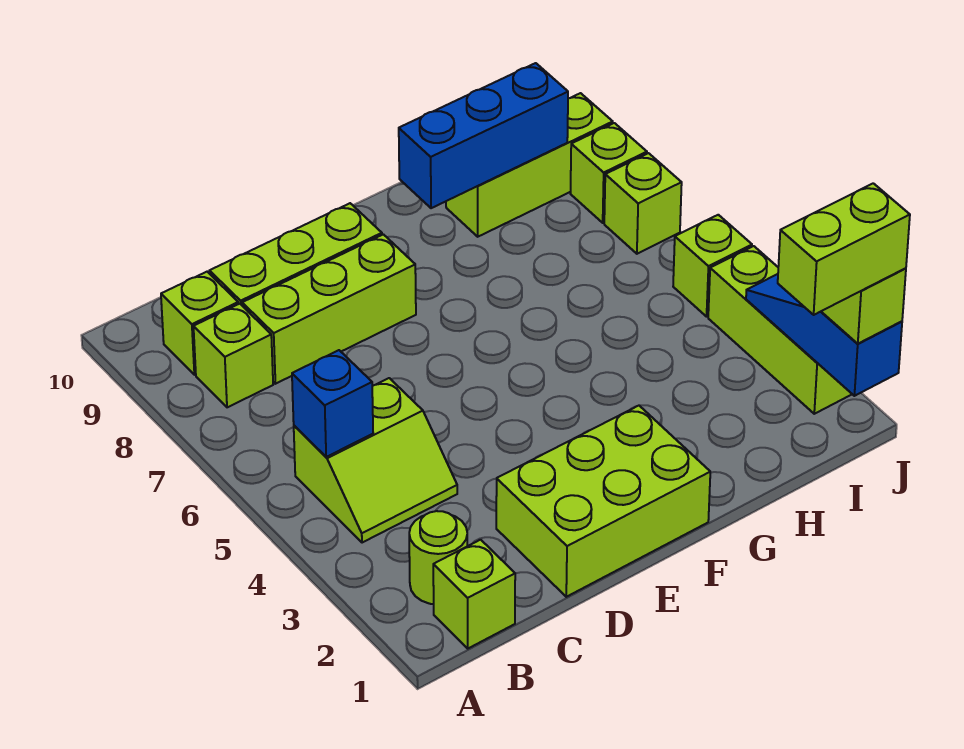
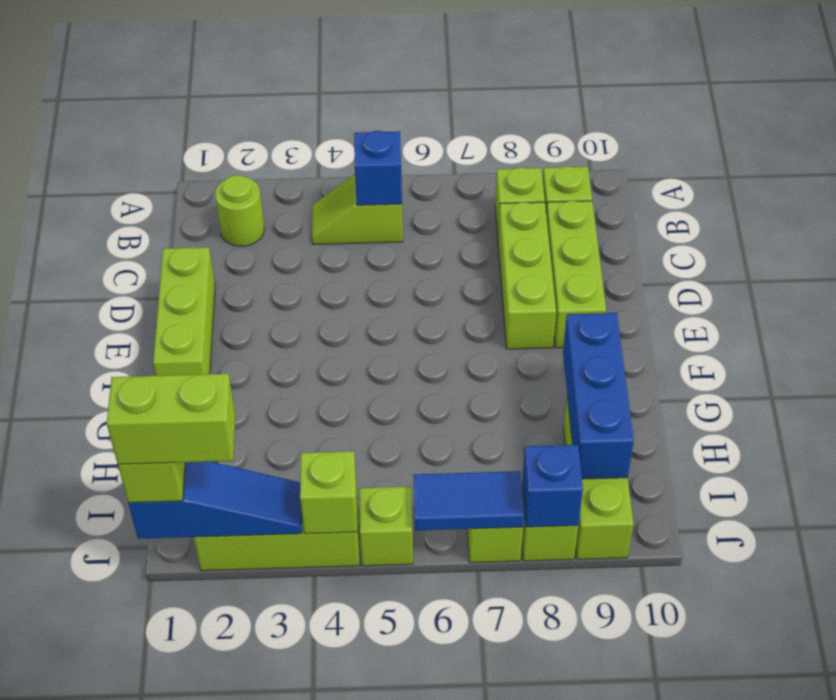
lime brick B1 level 1 -> lime brick J4 level 2
lime slope B4:C5 level 1 top 5 -> lime slope B4:B5 level 1 top 5
lime brick D1:F2 level 1 -> lime brick D1:F1 level 1
lime brick I1:J1 level 4 -> lime brick J1:J2 level 4
none -> blue tile J6:J7 level 2
none -> blue brick J8 level 2

